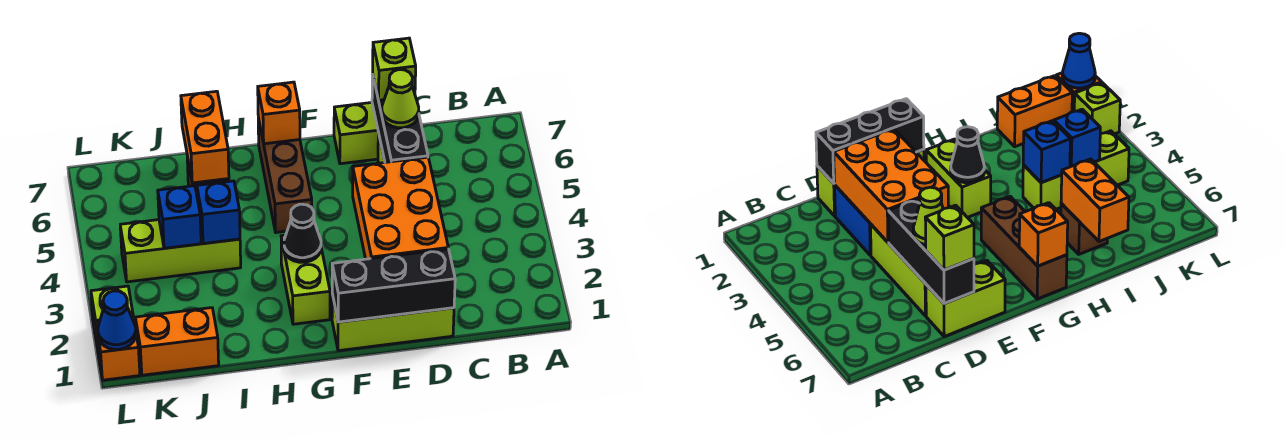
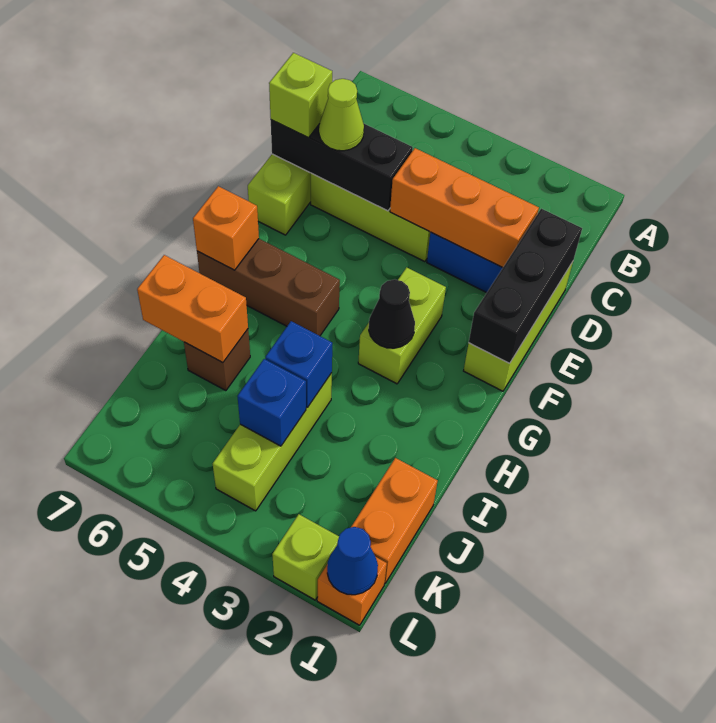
orange brick D2:E4 level 2 -> orange brick D2:D4 level 2
lime brick G2:G3 level 1 -> lime brick F3:G3 level 1

